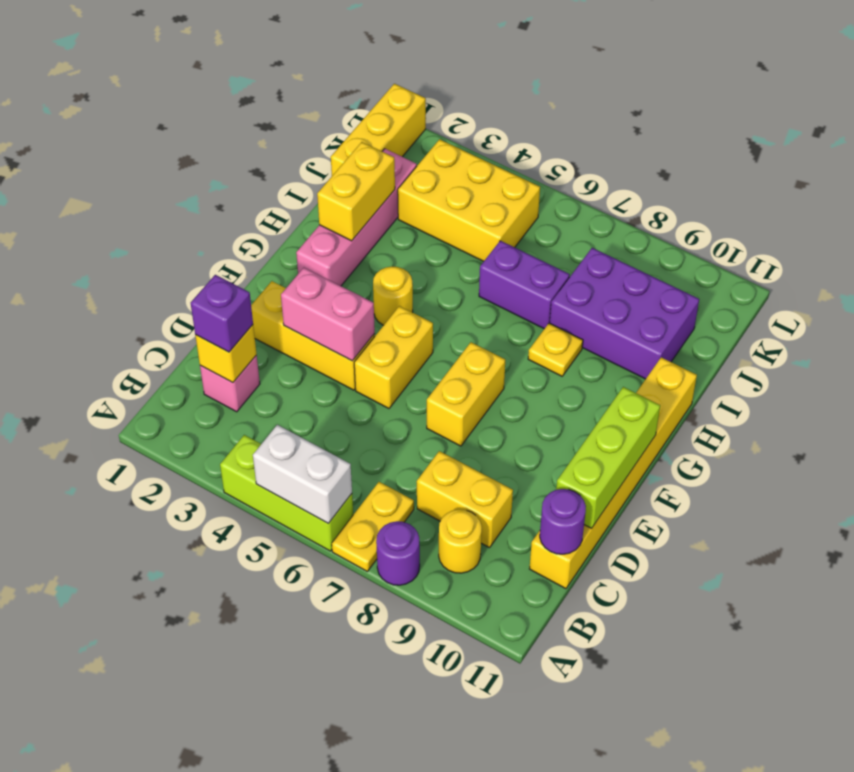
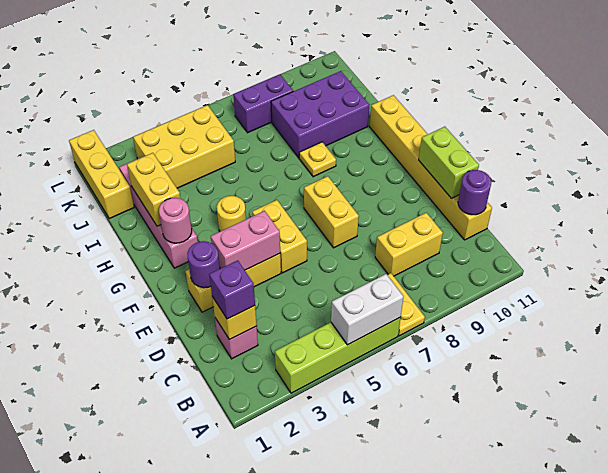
lime brick A4:A6 level 1 -> lime brick A3:A6 level 1
purple round brick A8 level 1 -> purple round brick E2 level 2
yellow round brick B9 level 1 -> none
lime brick D11:F11 level 2 -> lime brick D11:E11 level 2
none -> pink round brick G2 level 2
purple brick I6:I7 level 1 -> purple brick K7:K8 level 1

